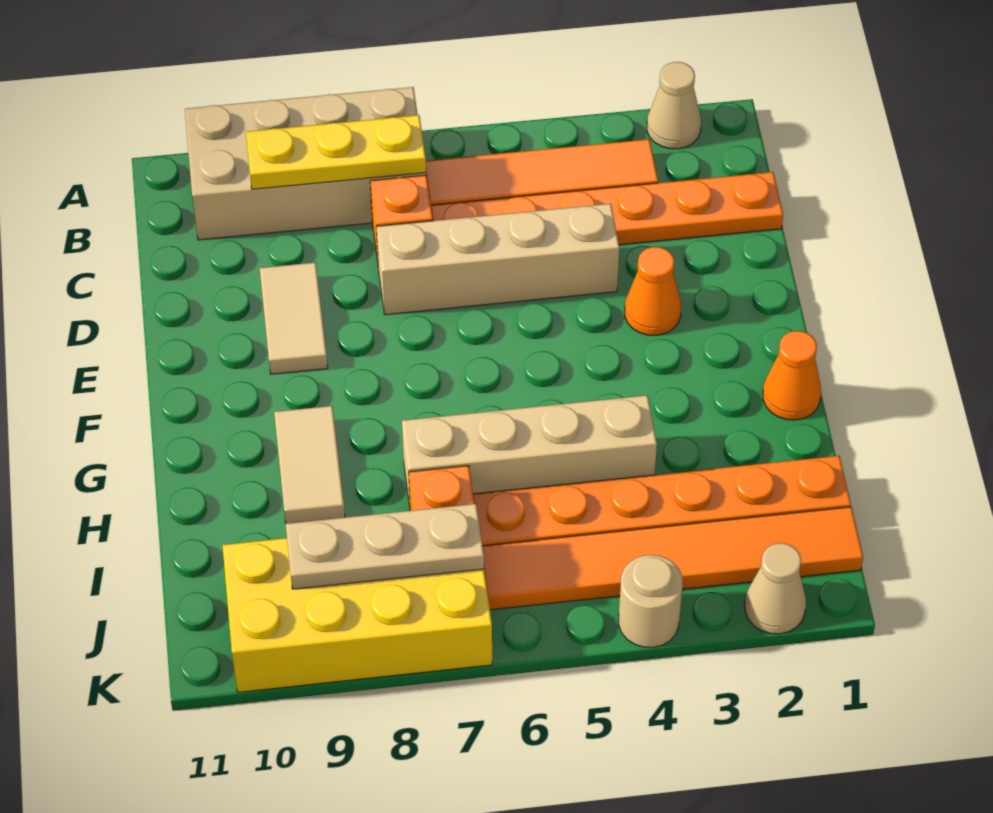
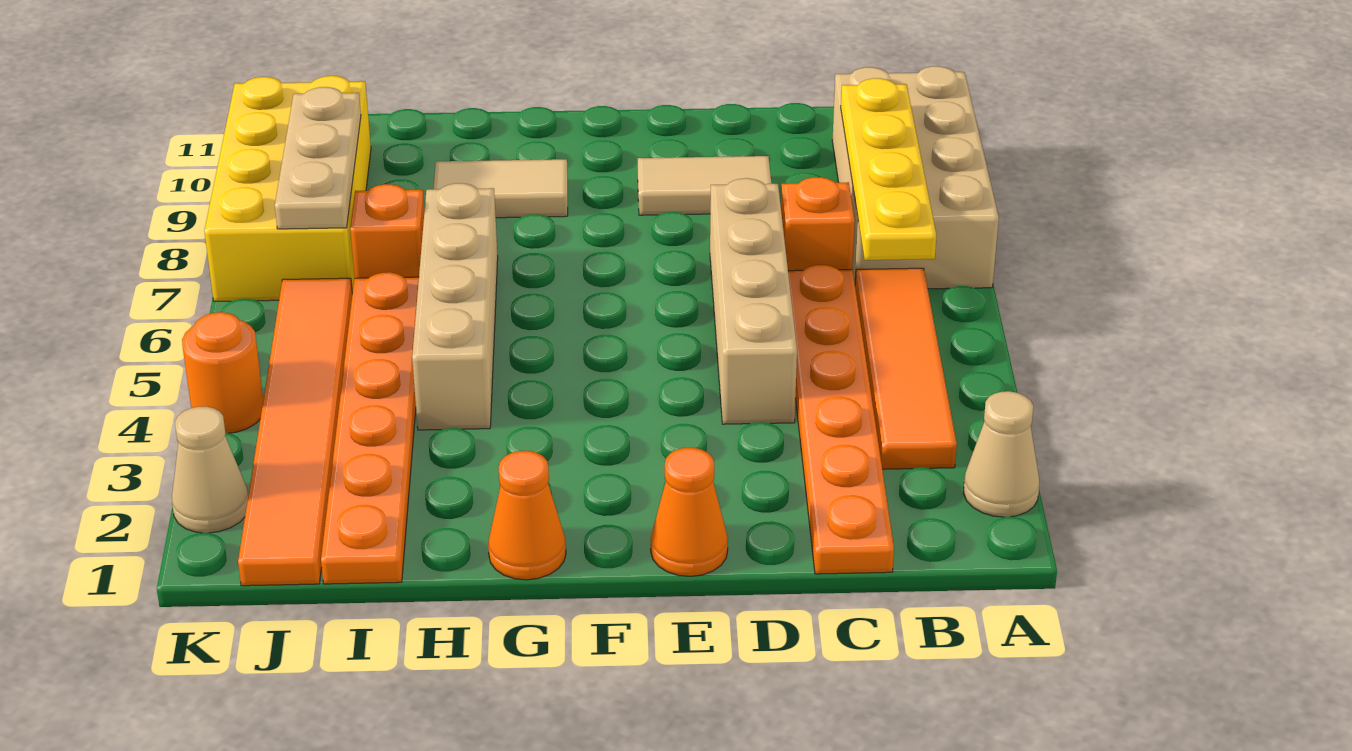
yellow plate B7:B9 level 2 -> yellow plate B6:B9 level 2
orange cone E3 level 1 -> orange cone E1 level 1
tan round brick K4 level 1 -> orange round brick K4 level 1

